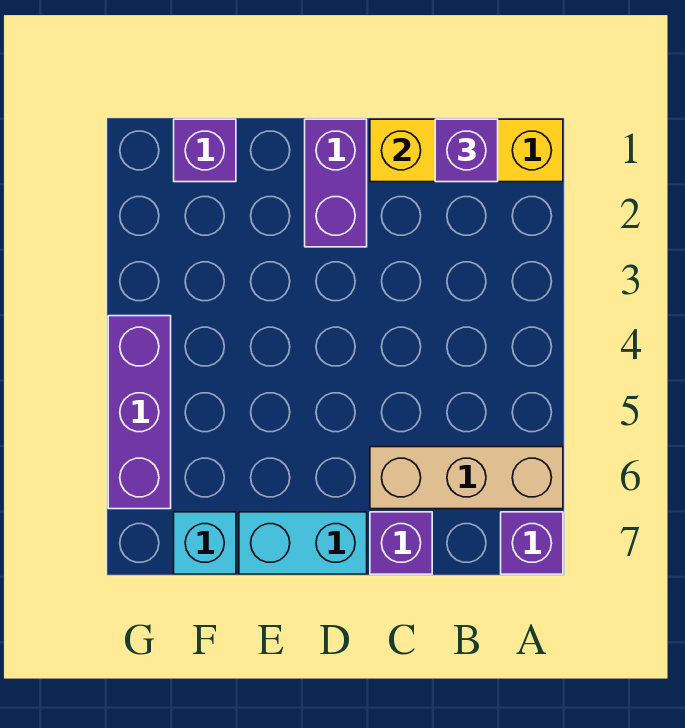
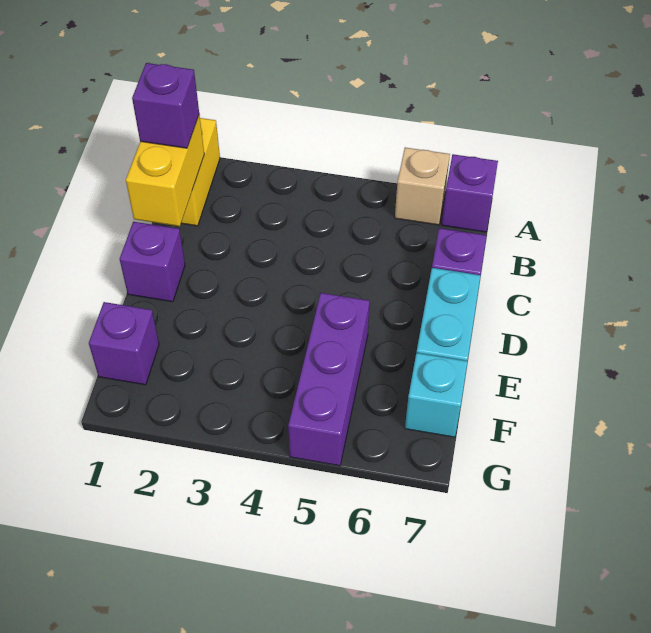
tan brick A6:C6 level 1 -> tan brick A6 level 1
purple brick D1:D2 level 1 -> purple brick D1 level 1
purple brick G4:G6 level 1 -> purple brick E5:G5 level 1

